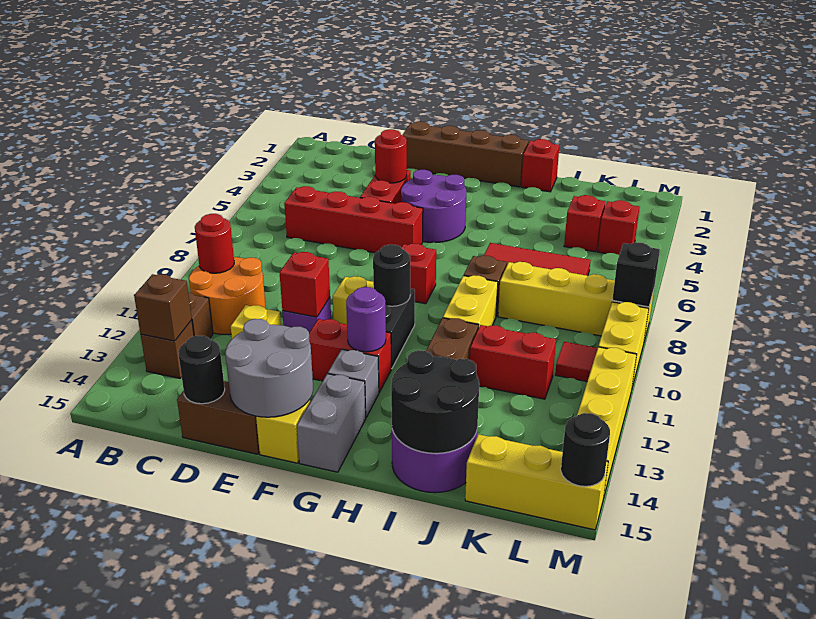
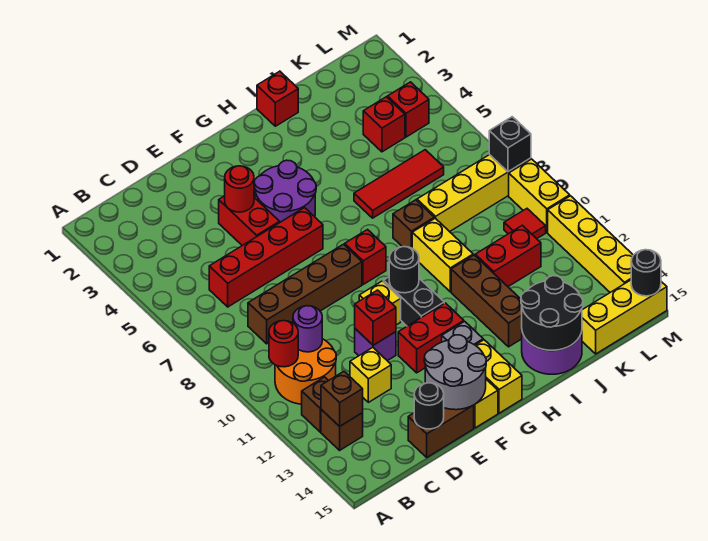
brown brick E1:H1 level 1 -> brown brick C8:F8 level 1
purple round brick G12 level 2 -> purple round brick C10 level 2
grey brick G14:G15 level 1 -> yellow brick G14:G15 level 1

